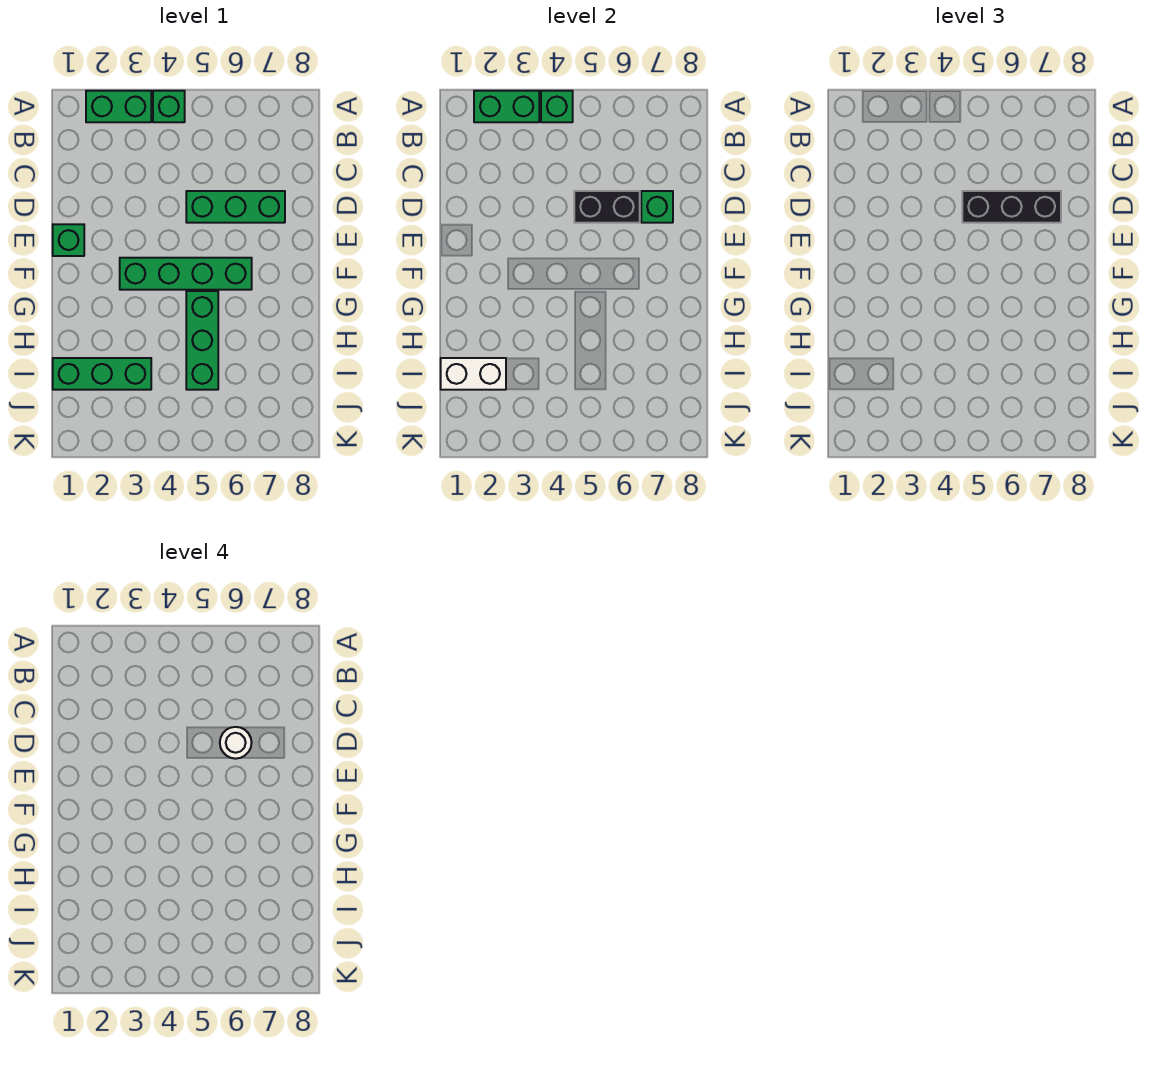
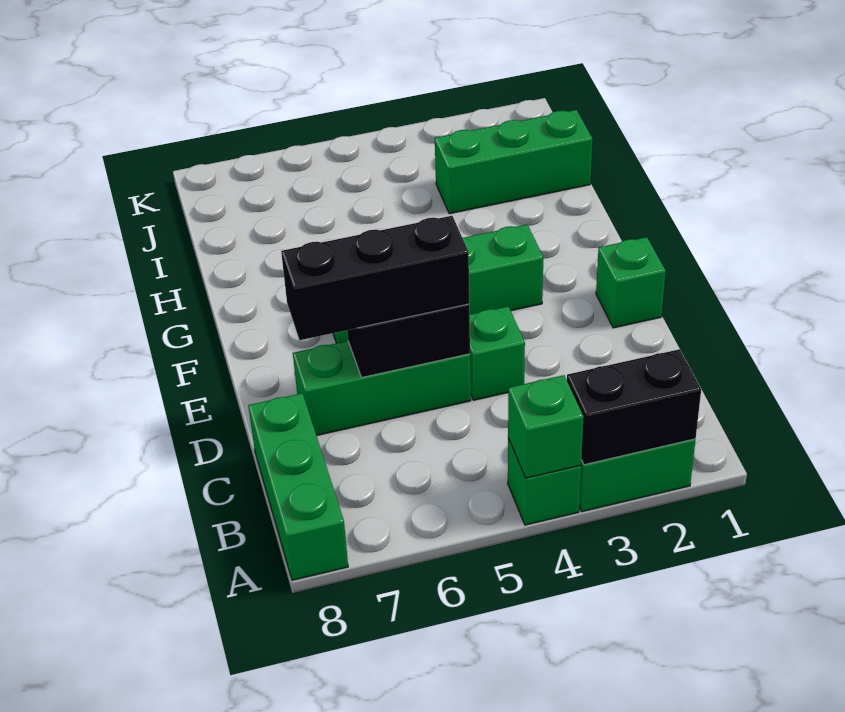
green brick A2:A3 level 2 -> black brick A2:A3 level 2
white round brick D6 level 4 -> none
green brick D7 level 2 -> green brick D4 level 1
green brick G5:I5 level 1 -> green brick A8:C8 level 1
white brick I1:I2 level 2 -> none

